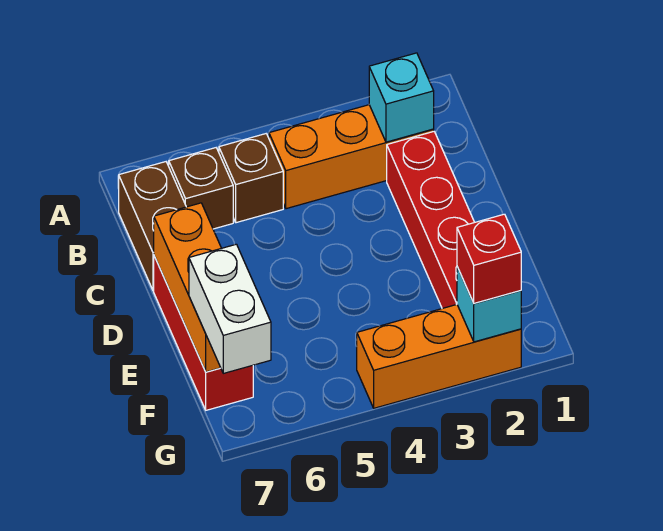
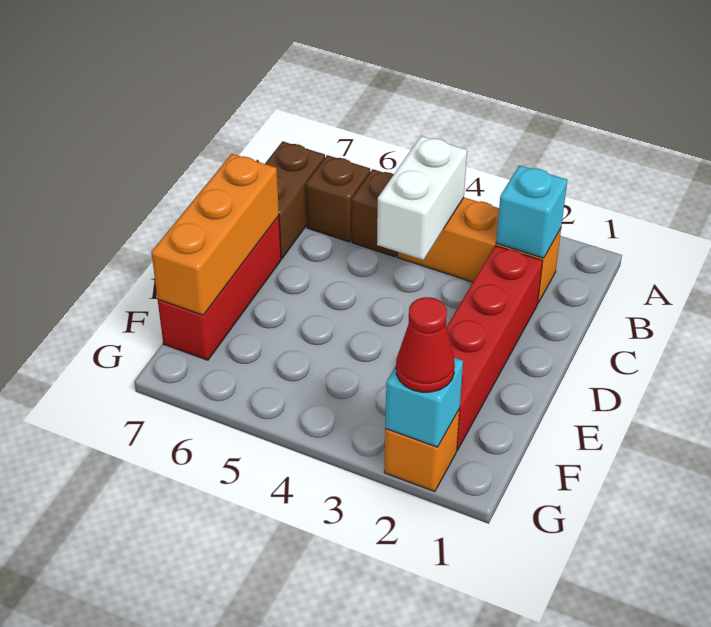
white brick F7:G7 level 3 -> white brick B4:C4 level 2
orange brick G2:G4 level 1 -> orange brick G2 level 1
red brick G2 level 3 -> red cone G2 level 3

